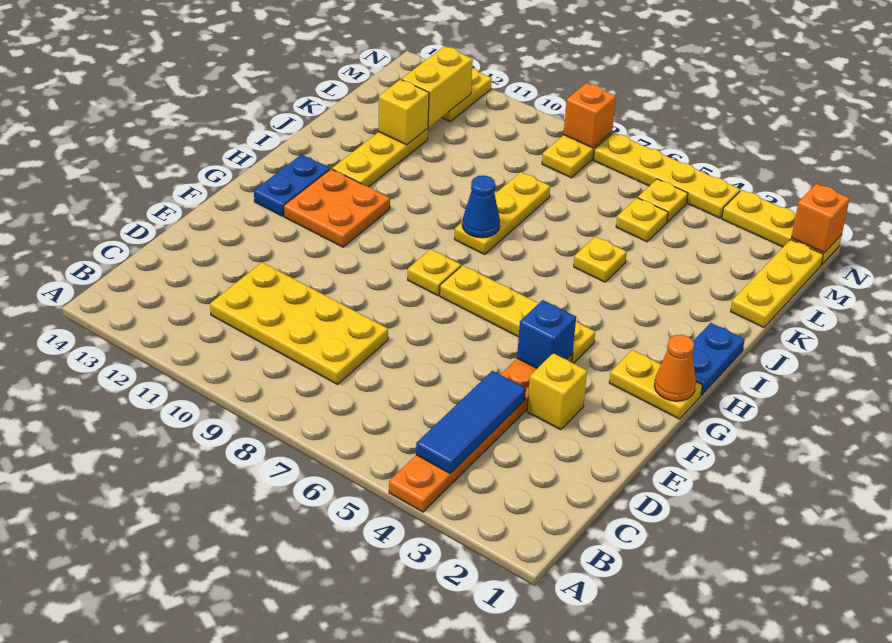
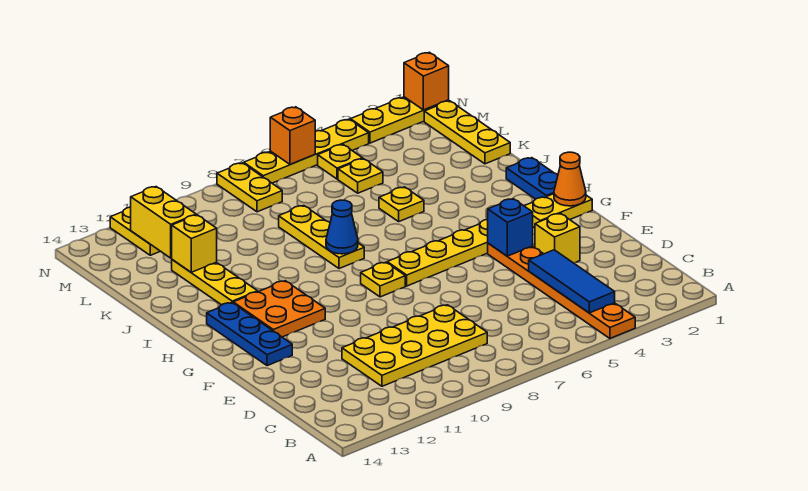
blue plate G13:H13 level 1 -> blue plate F13:H13 level 1
orange brick N8 level 2 -> orange brick N6 level 2

